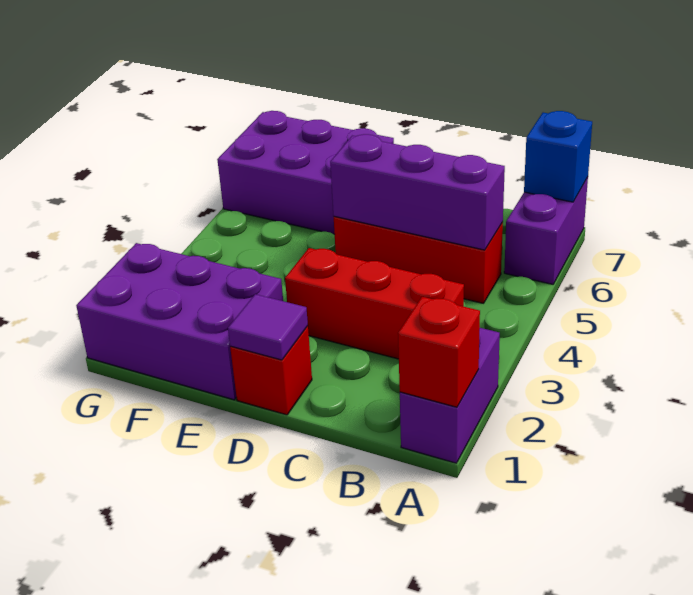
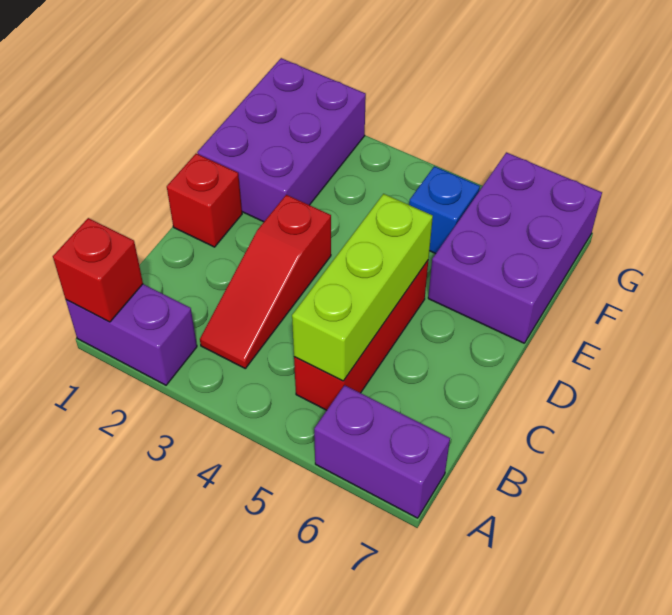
blue brick A7 level 2 -> blue brick F5 level 1
red brick B3:D3 level 1 -> red slope B3:D3 level 1 top D
purple brick B5:D5 level 2 -> lime brick B5:D5 level 2
purple tile D1 level 2 -> none

